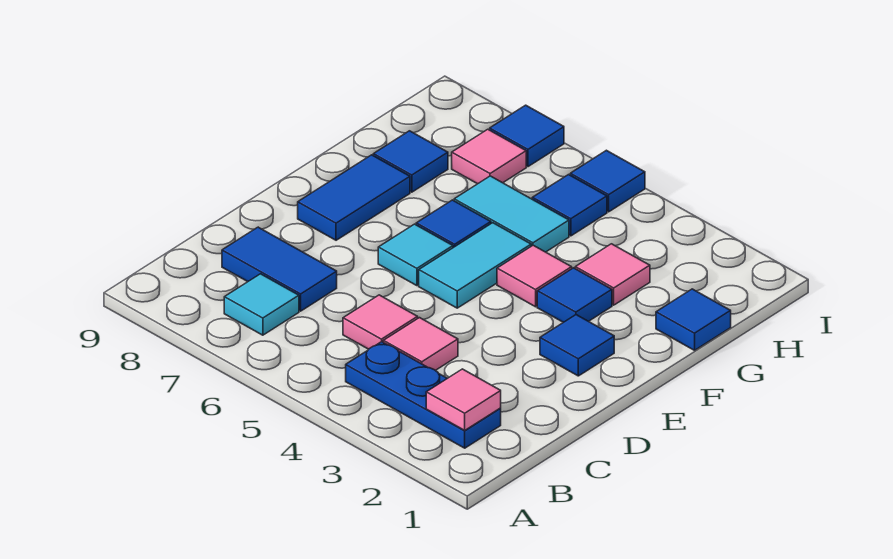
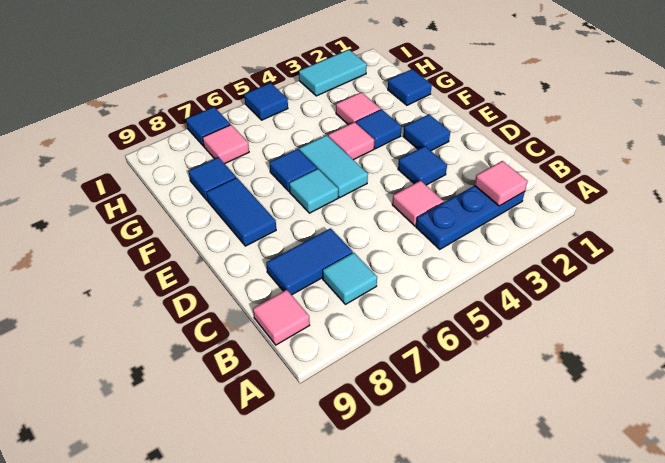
pink tile C5 level 1 -> pink tile B9 level 1
cyan tile G5:G6 level 1 -> cyan tile I2:I3 level 1
blue tile H5 level 1 -> blue tile D3 level 1

